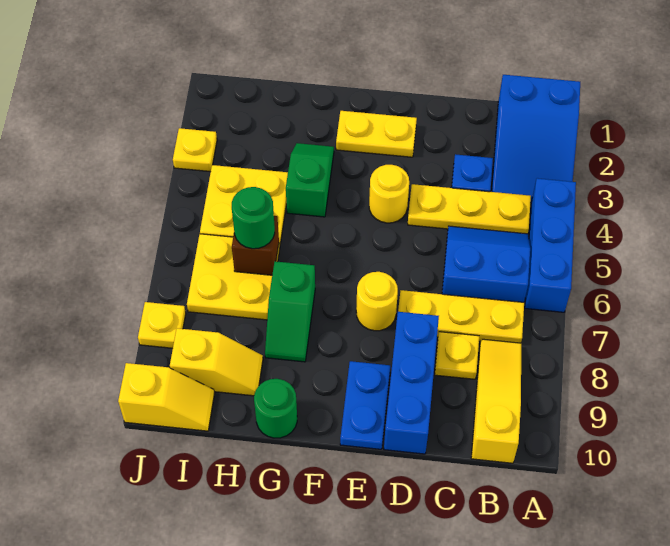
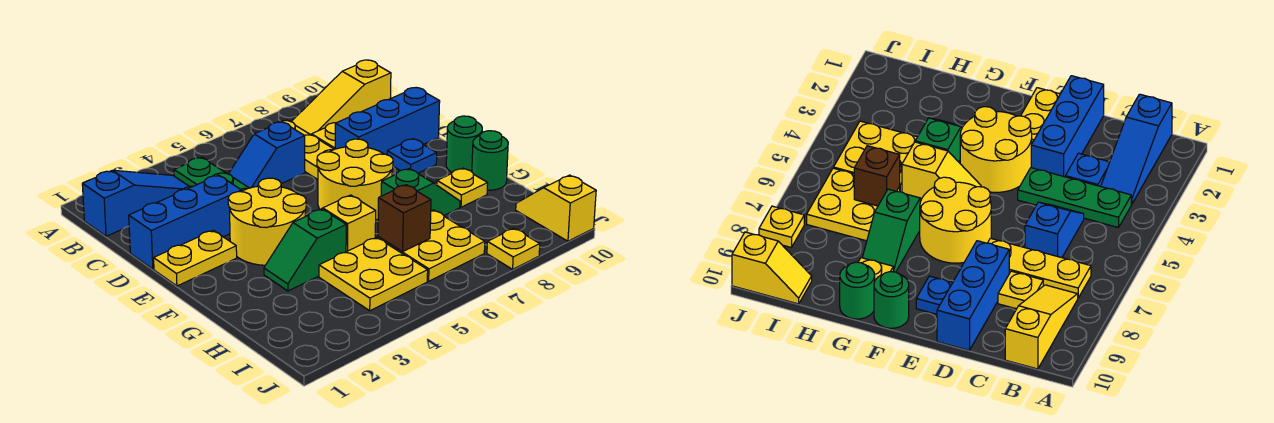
blue slope A1:B3 level 1 top 1 -> blue slope B1:B3 level 1 top 1
blue brick A4:A6 level 1 -> blue brick D1:D3 level 1
yellow plate B4:D4 level 1 -> green plate B4:D4 level 1
blue slope B5:C6 level 1 top 6 -> blue slope C5:C6 level 1 top 6
yellow plate E2:F2 level 1 -> yellow plate E1:E2 level 1
yellow round brick E4 level 1 -> yellow round brick E3:F4 level 1
yellow round brick E7 level 1 -> yellow round brick E6:F7 level 1
blue plate E9:E10 level 1 -> blue plate E9 level 1
green round brick H6 level 3 -> green round brick F10 level 1
yellow slope H9:I9 level 1 top I -> yellow slope F5:G5 level 1 top G
yellow plate J3 level 1 -> yellow plate G9 level 1

